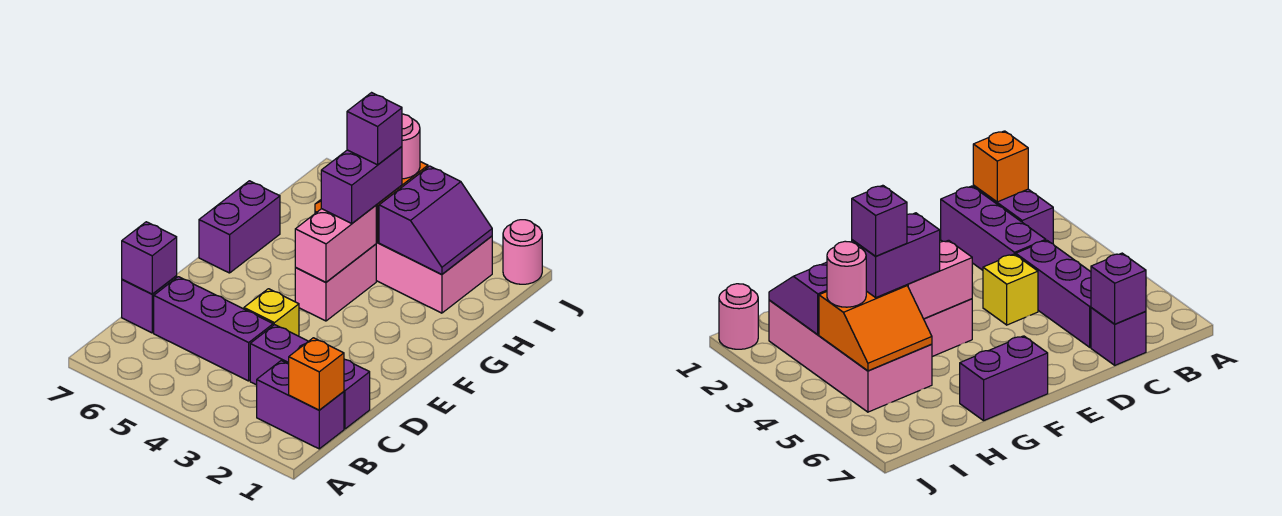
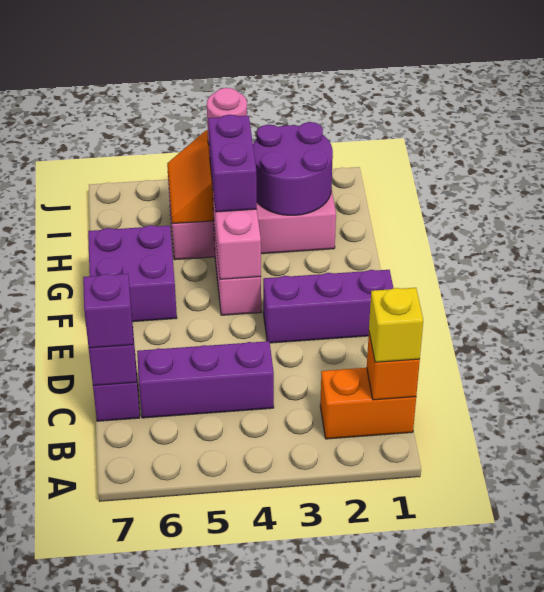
purple brick B1:B2 level 1 -> orange brick B1:B2 level 1
purple brick C1:C3 level 1 -> purple brick E1:E3 level 1
yellow brick D4 level 1 -> yellow brick B1 level 3
purple brick F7:G7 level 1 -> purple brick F6:G7 level 1
purple slope H2:I3 level 2 top 3 -> purple round brick H2:I3 level 2
purple brick H4 level 4 -> purple brick C7 level 3
pink round brick J1 level 1 -> none

